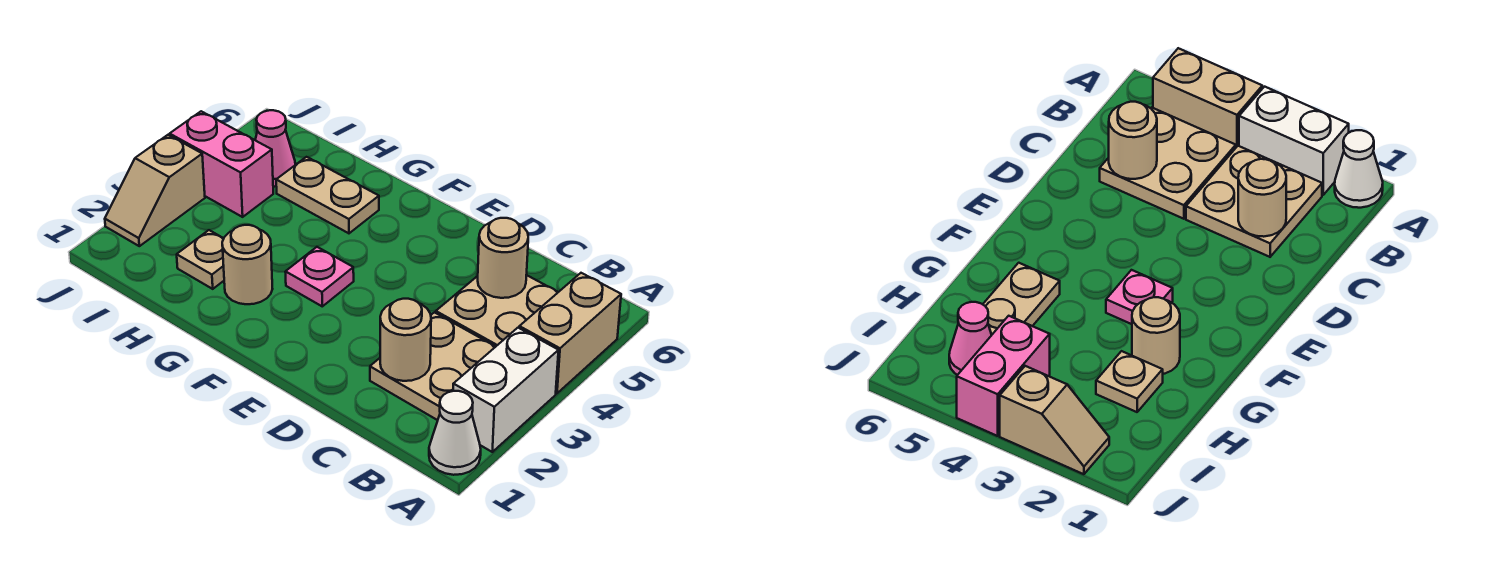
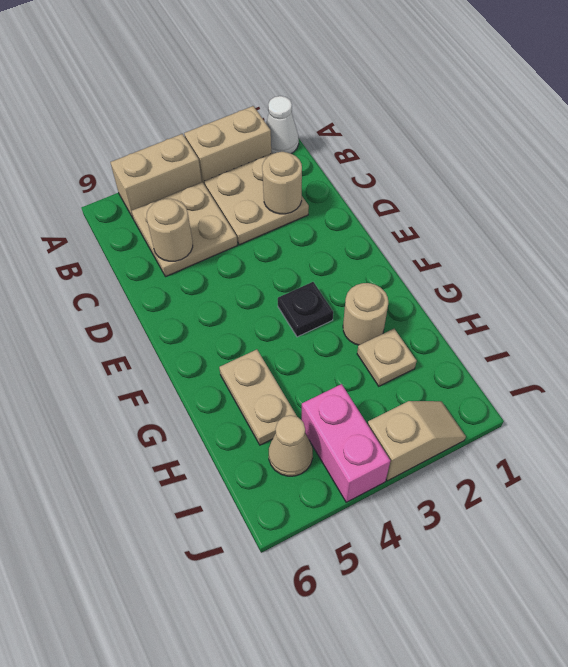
white brick A2:A3 level 1 -> tan brick A2:A3 level 1
pink plate F3 level 1 -> black plate F3 level 1
pink cone I5 level 1 -> tan cone I5 level 1

